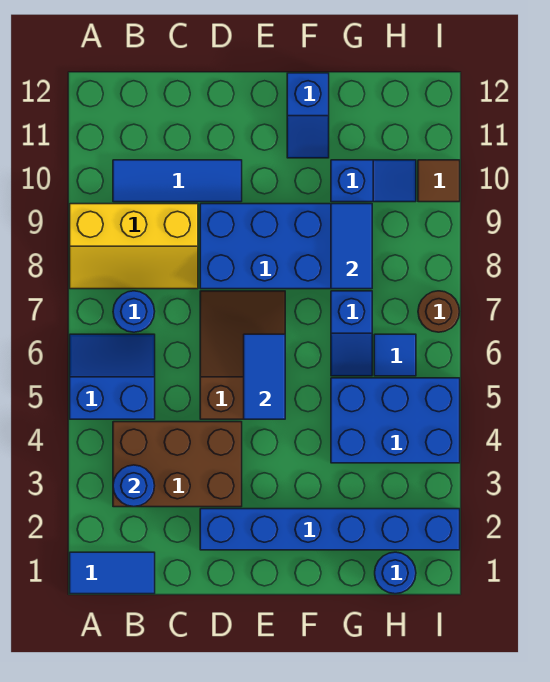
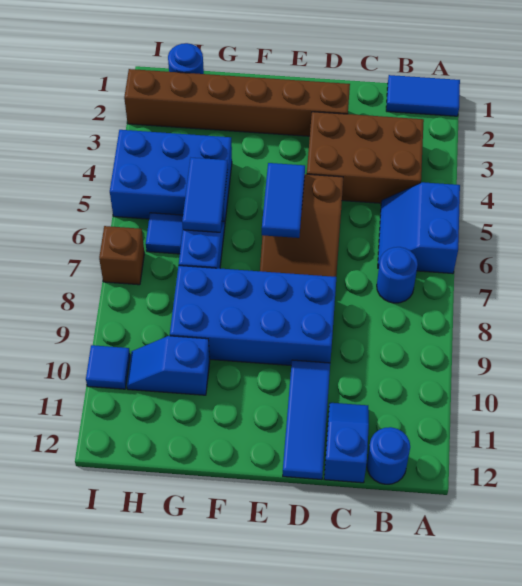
blue slope A5:B6 level 1 top 5 -> blue slope A5:B6 level 1 top A
yellow slope A8:C9 level 1 top 9 -> none
blue round brick B3 level 2 -> blue round brick B12 level 1
blue tile B10:D10 level 1 -> blue tile D10:D12 level 1
blue brick D2:I2 level 1 -> brown brick D2:I2 level 1
blue slope F11:F12 level 1 top 12 -> blue slope C11:C12 level 1 top 12
blue tile G8:G9 level 2 -> blue tile G5:G6 level 2
brown round brick I7 level 1 -> brown brick I7 level 1
brown tile I10 level 1 -> blue tile I10 level 1

